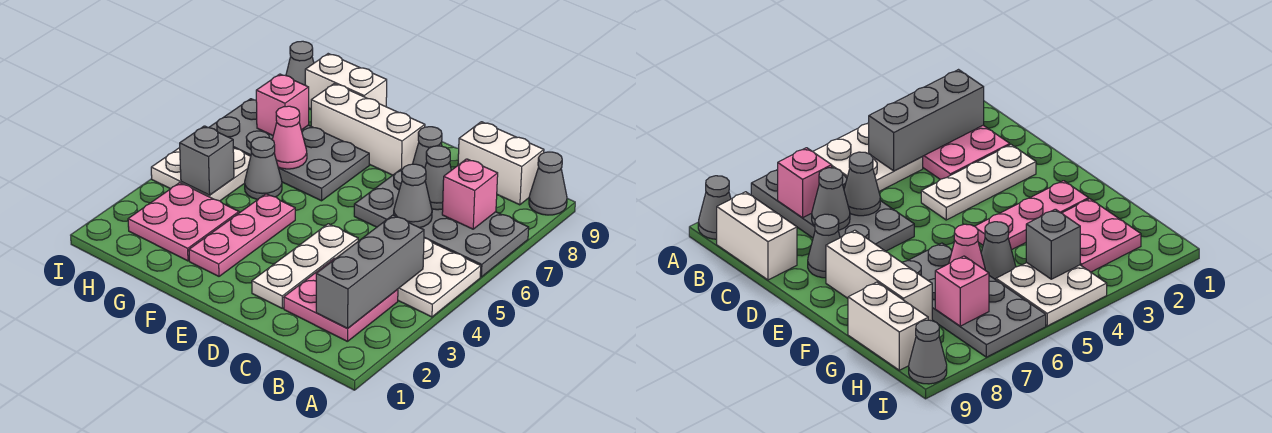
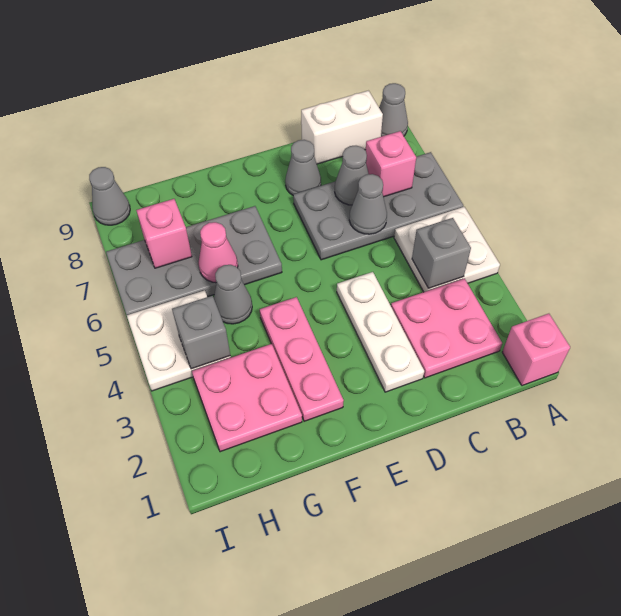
none -> pink brick A1 level 1
grey brick B2:B4 level 2 -> grey brick B4 level 2
white brick E8:G8 level 1 -> none
white brick G9:H9 level 1 -> none

